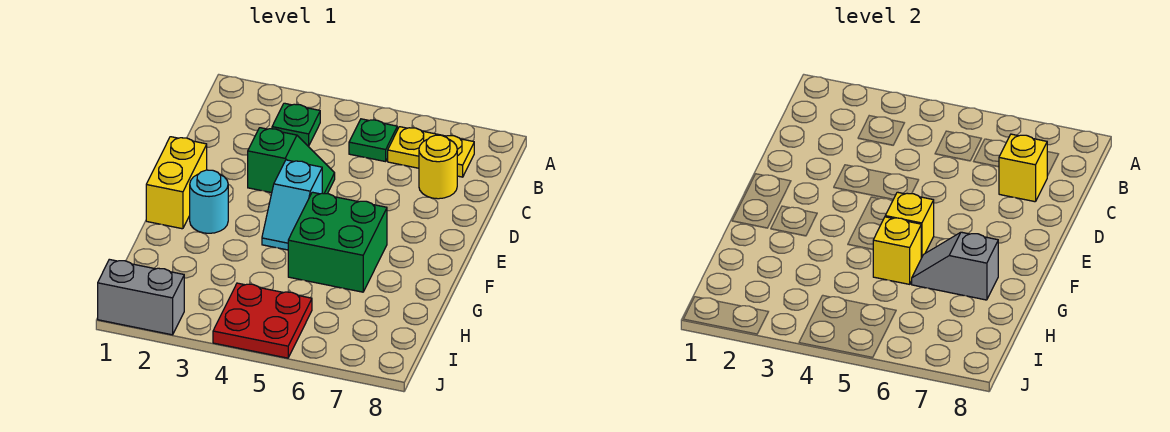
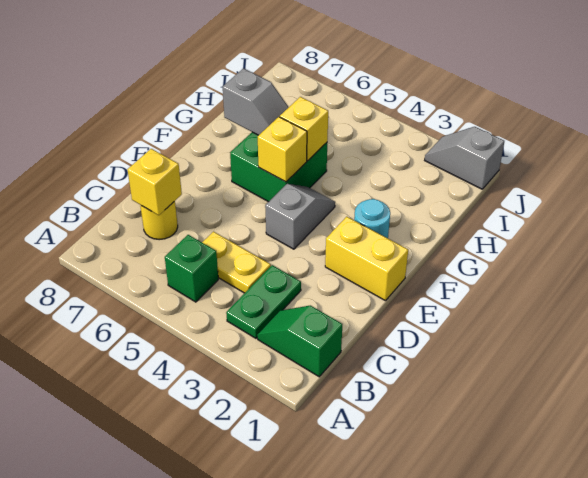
green plate B3 level 1 -> green plate B3:C3 level 1
green plate B5 level 1 -> green brick B5 level 1
yellow plate B6:B7 level 1 -> yellow plate C4:C5 level 1
green slope D3:D4 level 1 top 3 -> green slope B1:B2 level 1 top 1
yellow brick E1:F1 level 1 -> yellow brick E1:E2 level 1
cyan slope E4:F4 level 1 top E -> grey slope E4:F4 level 1 top E
red plate I4:J5 level 1 -> none
grey brick J1:J2 level 1 -> grey slope J1:J2 level 1 top 1

